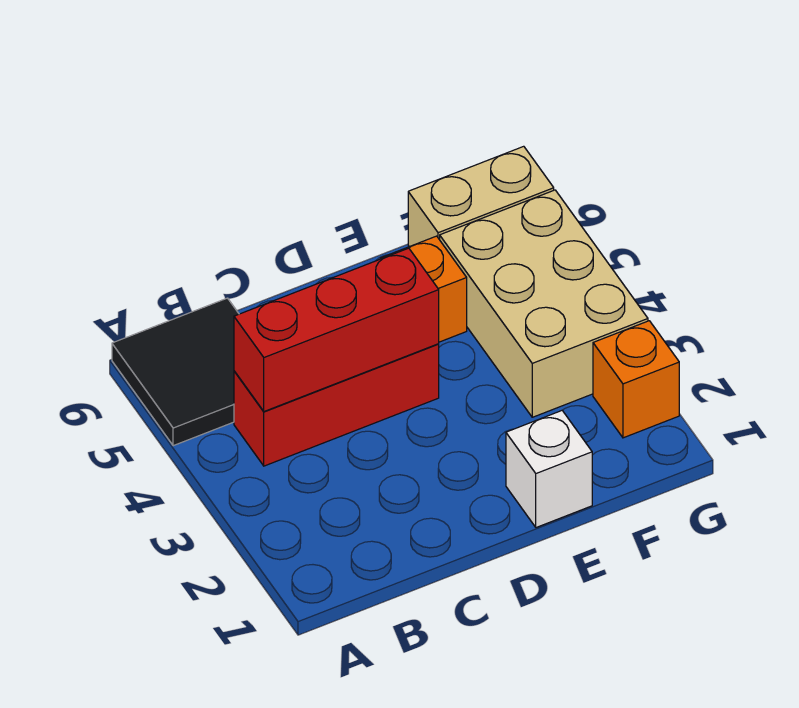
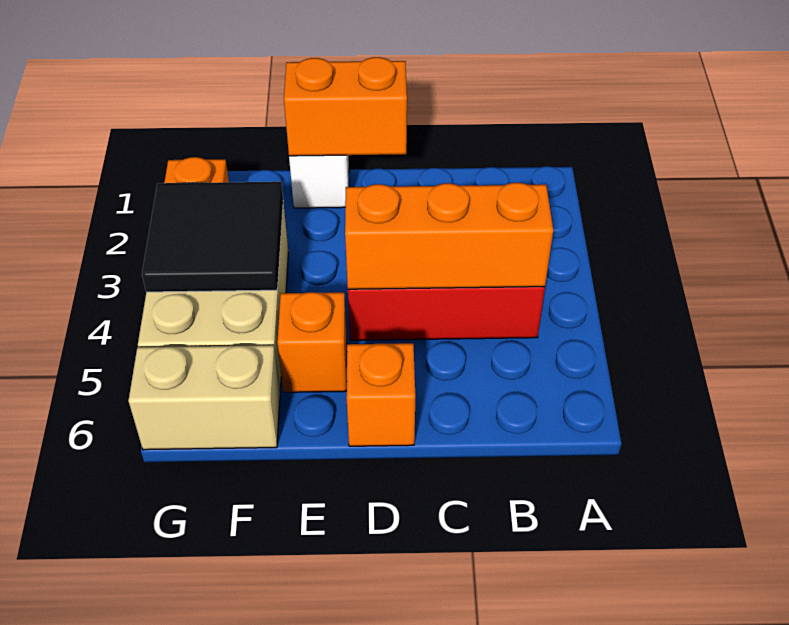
black tile A5:B6 level 1 -> black tile F3:G4 level 2
red brick B4:D4 level 2 -> orange brick B4:D4 level 2
none -> orange brick D1:E1 level 2
none -> orange brick D6 level 1

